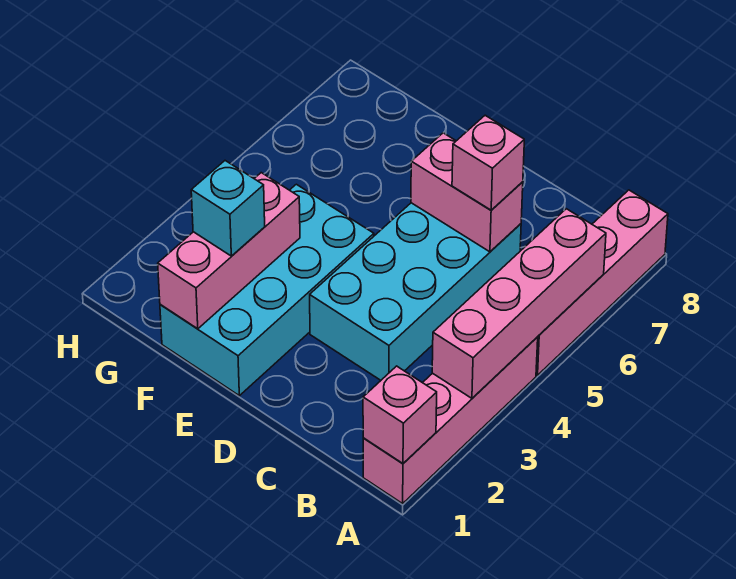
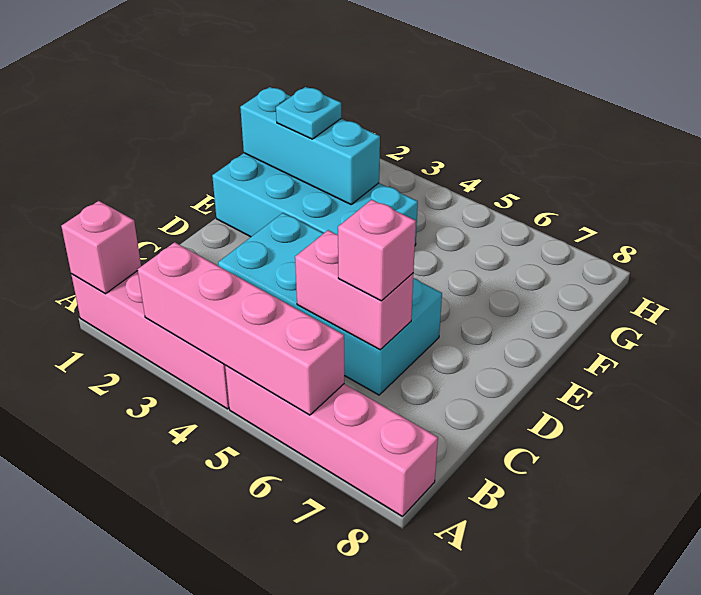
pink brick C6:D6 level 2 -> pink brick C5:C6 level 2
pink brick F1:F3 level 2 -> cyan brick F1:F3 level 2
cyan brick F2 level 3 -> cyan plate F2 level 3

